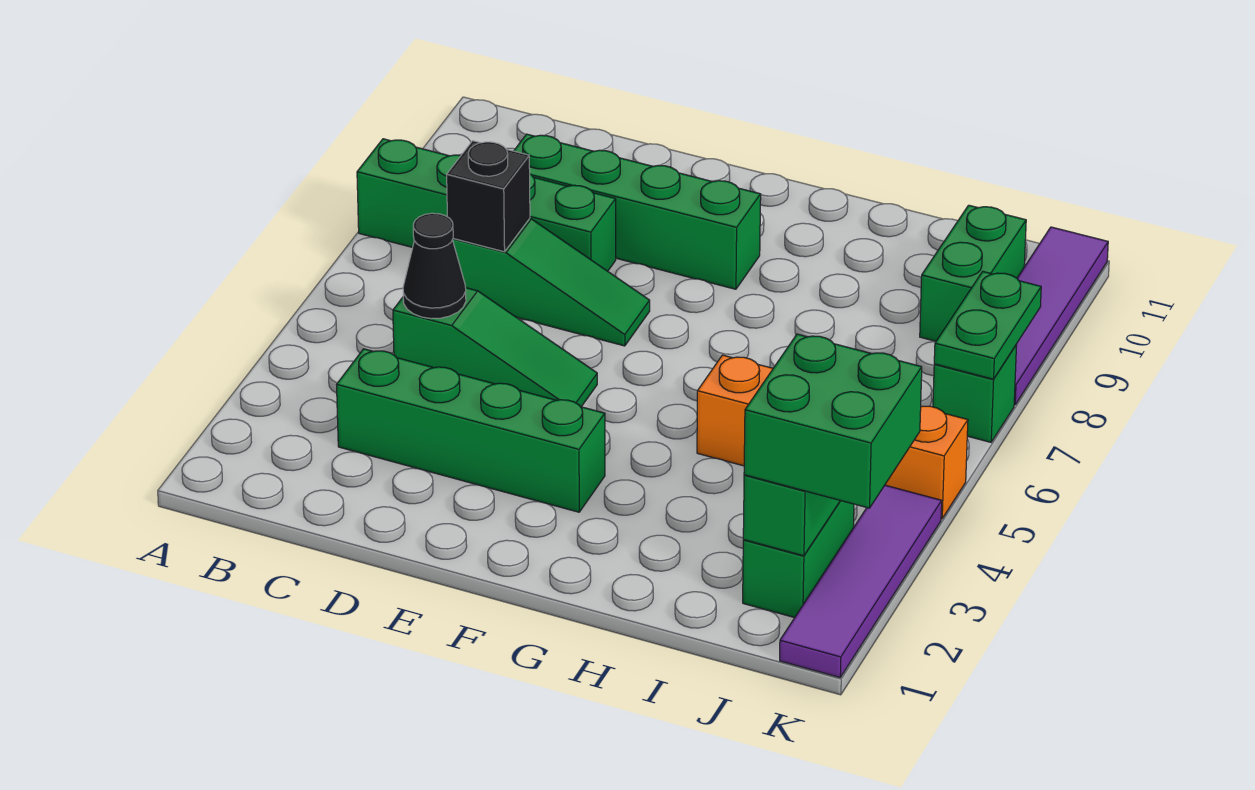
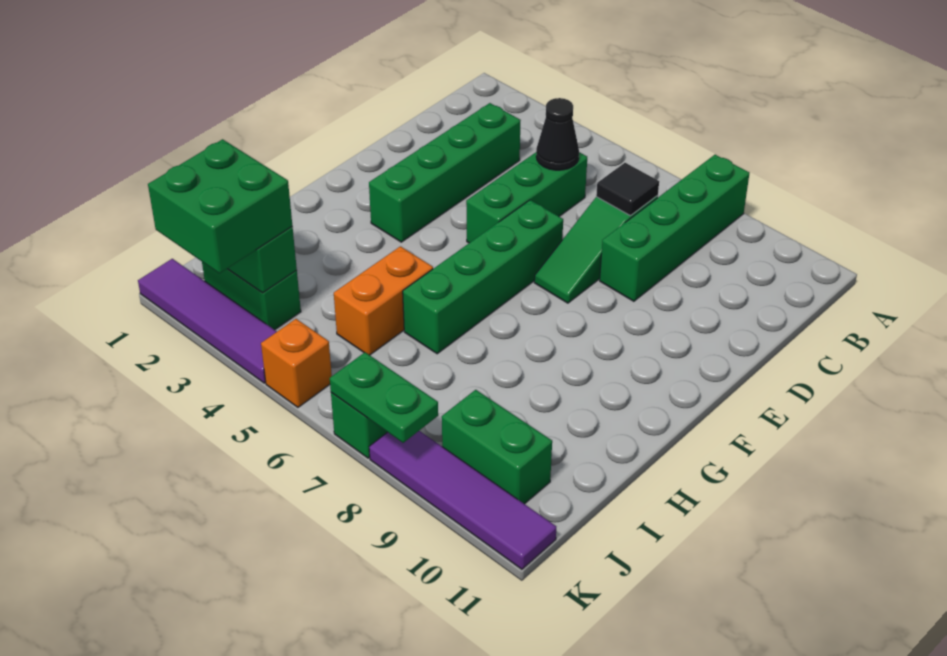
green slope C5:E5 level 1 top C -> green brick C5:E5 level 1
black brick C7 level 2 -> black tile C7 level 2
green brick C9:F9 level 1 -> green brick E6:H6 level 1

